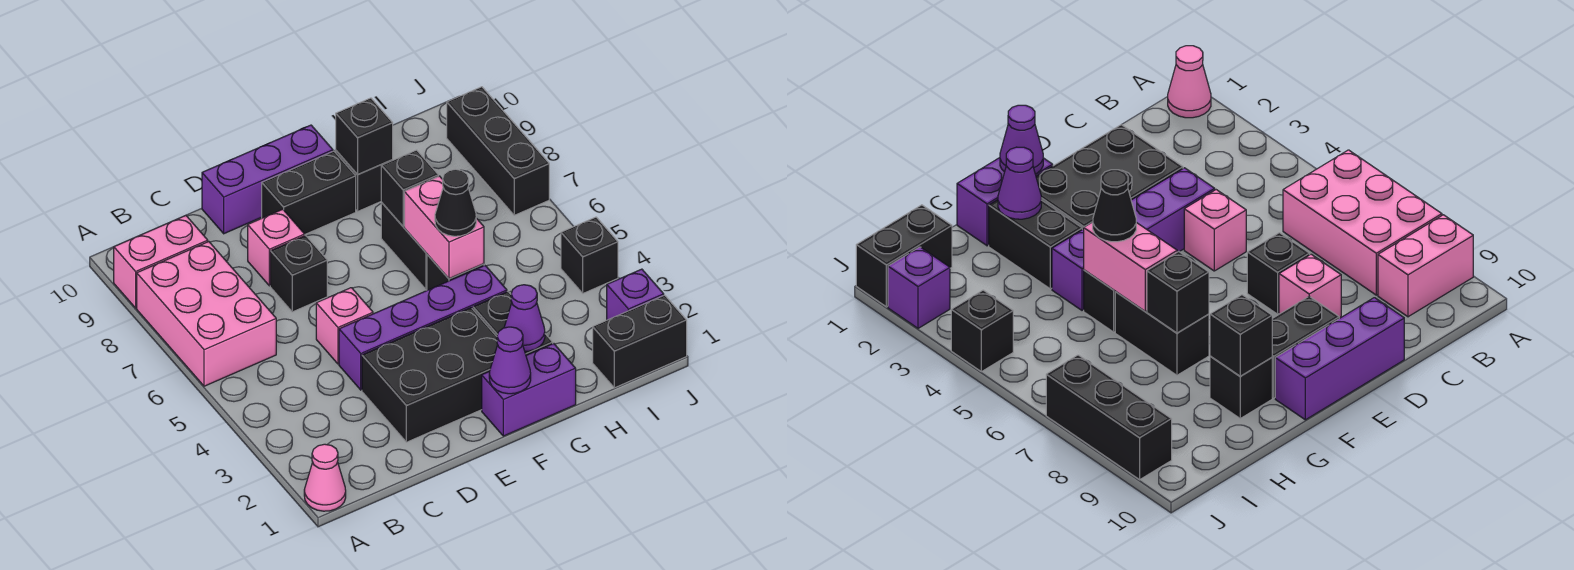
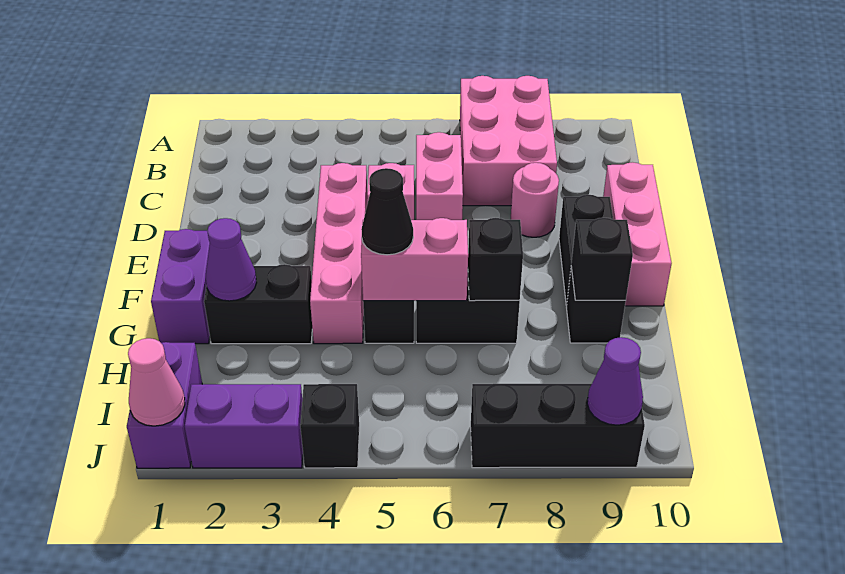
pink cone A1 level 1 -> pink cone J1 level 2
pink brick A6:B8 level 1 -> pink brick A7:C8 level 1
pink brick A9:B9 level 1 -> pink brick C6:D6 level 1
black brick D2:F3 level 1 -> none
purple brick D4:G4 level 1 -> pink brick D4:G4 level 1
black brick D7 level 1 -> none
pink brick D8 level 1 -> pink round brick D8 level 1
purple brick D10:F10 level 1 -> pink brick D10:F10 level 1
purple cone F1 level 2 -> purple cone J9 level 2
black brick I1:J1 level 1 -> purple brick I1:J1 level 1
purple brick J2 level 1 -> purple brick J2:J3 level 1

